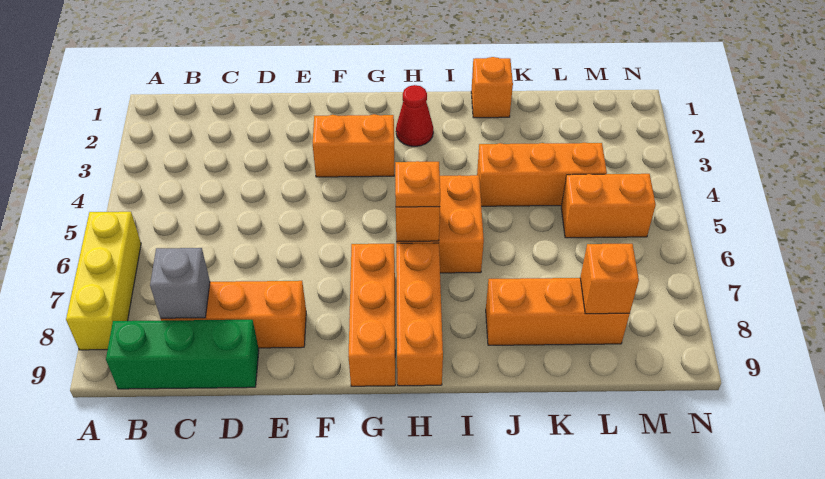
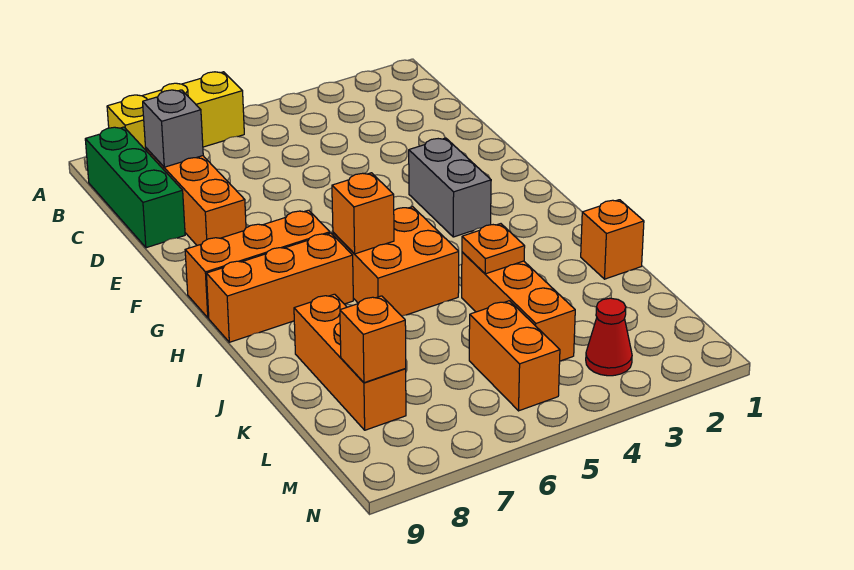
orange brick F3:G3 level 1 -> grey brick F3:G3 level 1
red cone H2 level 1 -> red cone M3 level 1
orange plate H6 level 3 -> orange plate J4 level 2

